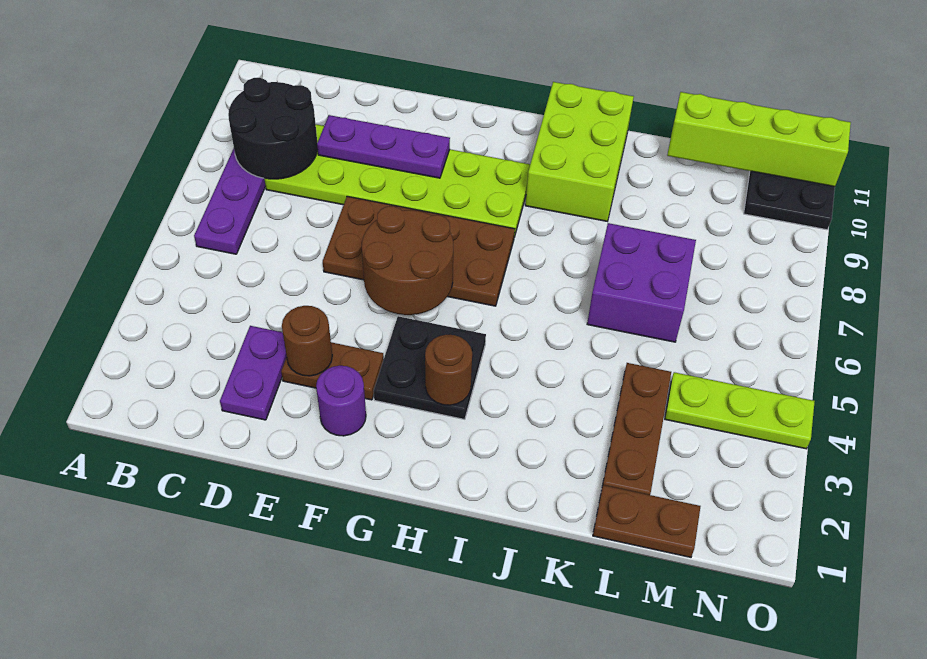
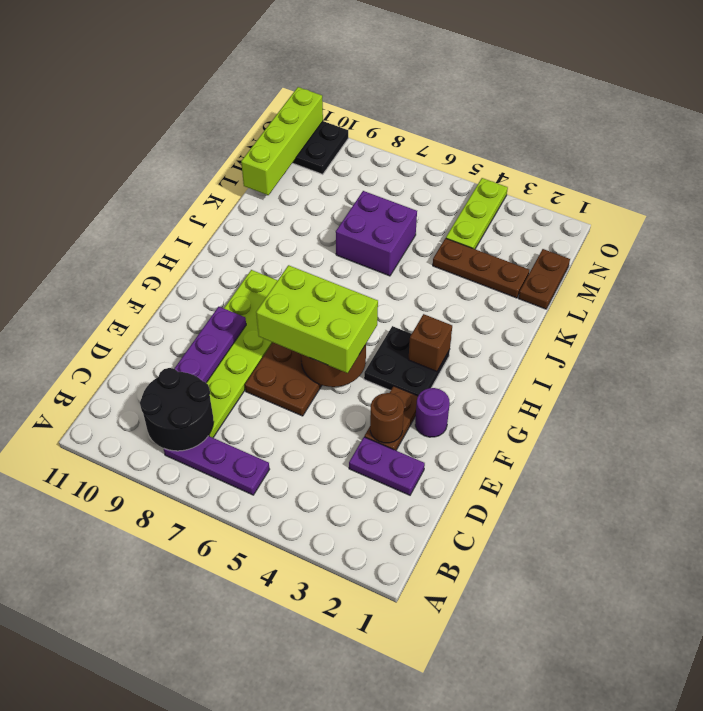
brown round brick H3 level 2 -> brown brick H3 level 2
lime brick I9:J11 level 1 -> lime brick F5:G7 level 3

